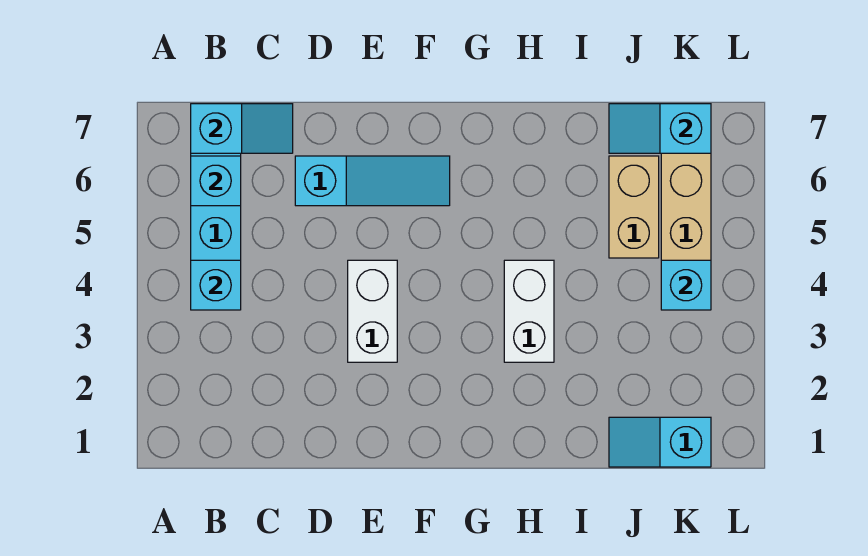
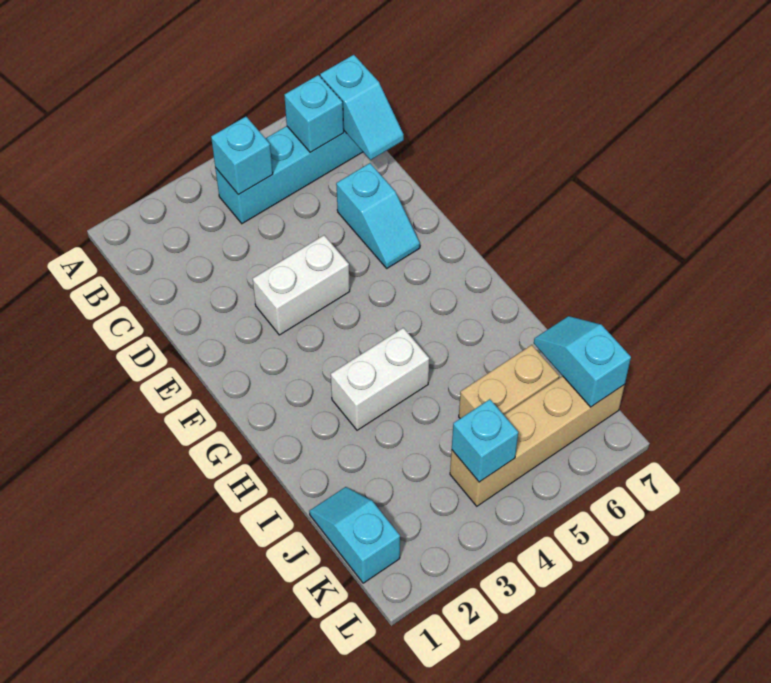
cyan slope D6:F6 level 1 top D -> cyan slope D6:E6 level 1 top D

